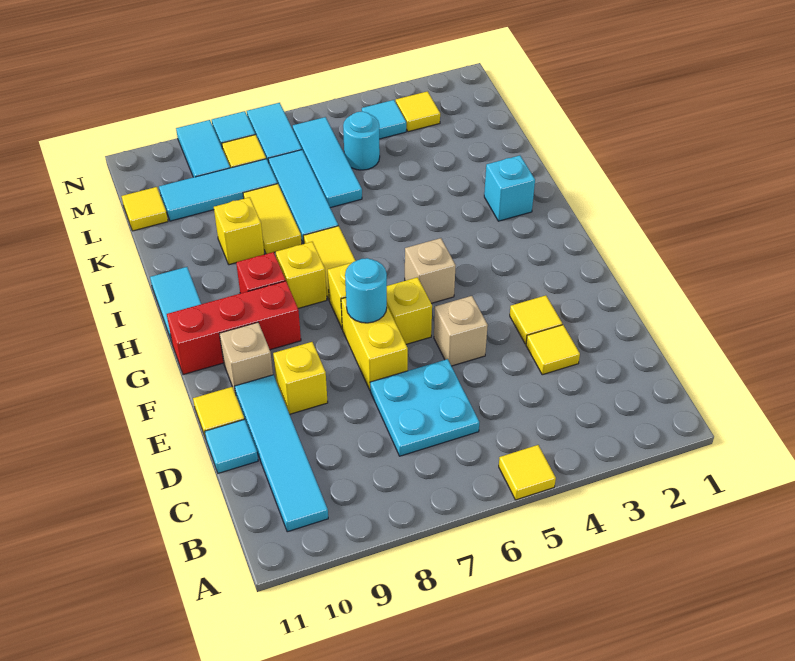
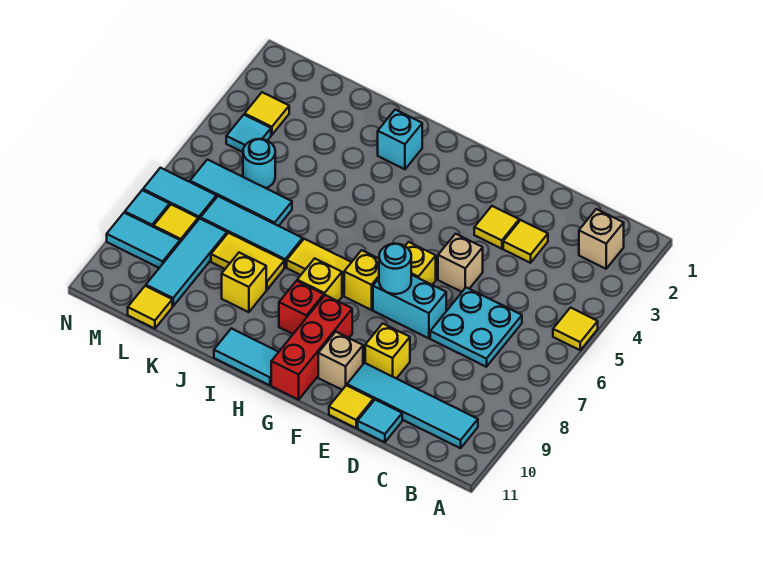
yellow brick E7:F7 level 1 -> cyan brick E7:F7 level 1
tan brick G5 level 1 -> tan brick B2 level 1

